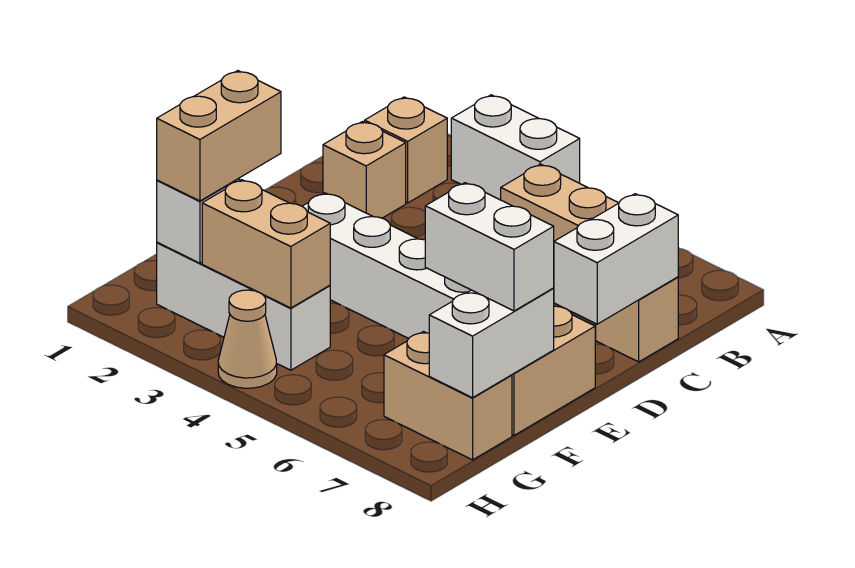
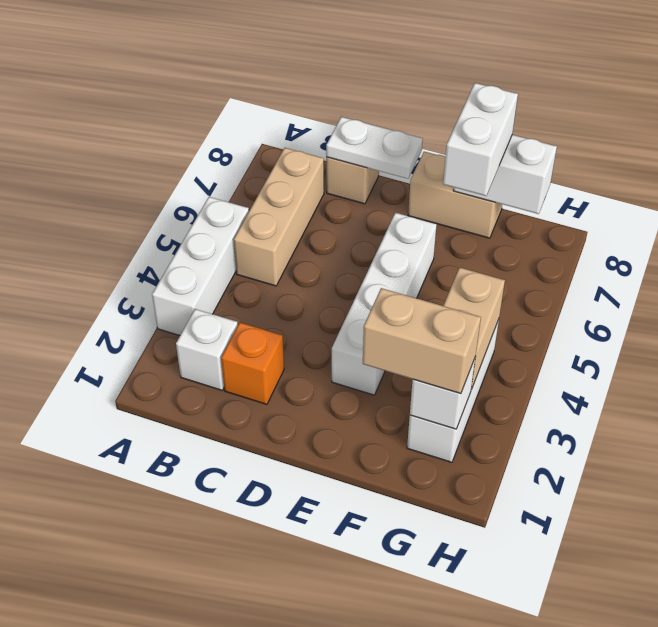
white brick A3:A4 level 1 -> white brick A3:A5 level 1
tan brick B2 level 1 -> white brick B2 level 1
tan brick C2 level 1 -> orange brick C2 level 1
white brick C8:D8 level 2 -> white plate C8:D8 level 2
tan brick G7:G8 level 1 -> none
tan cone H4 level 1 -> none

